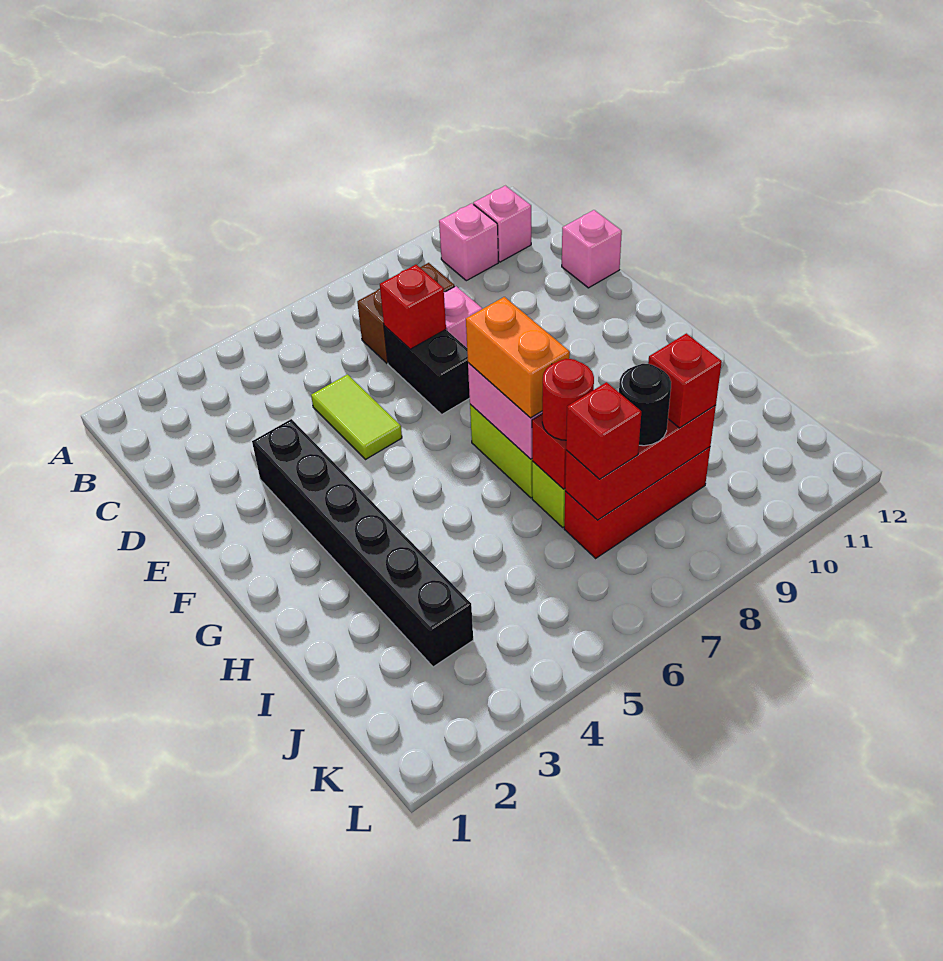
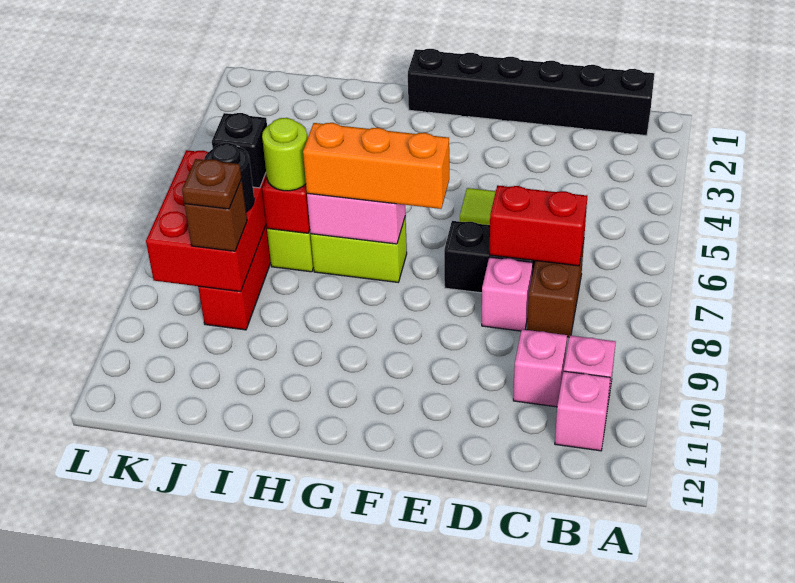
red brick D7 level 2 -> red brick C7:D7 level 2
pink brick D12 level 1 -> pink brick C10 level 1
black brick E3:J3 level 1 -> black brick B1:G1 level 1
orange brick G7:H7 level 3 -> orange brick F7:H7 level 3
red round brick I7 level 3 -> lime round brick I7 level 3
red brick J7:J9 level 2 -> red brick J7:K9 level 2
red brick J7 level 3 -> black brick J7 level 3
red brick J9 level 3 -> brown brick J9 level 3
none -> brown plate J9 level 4

